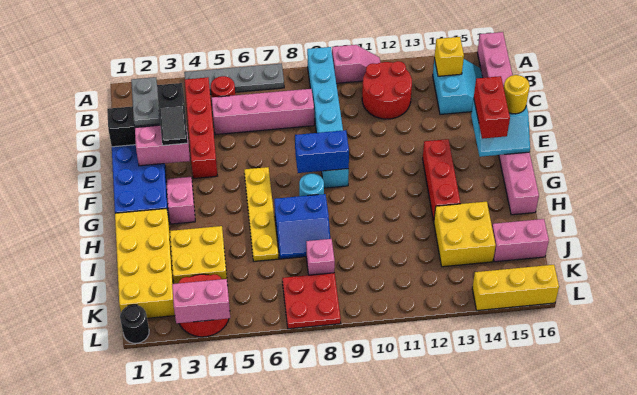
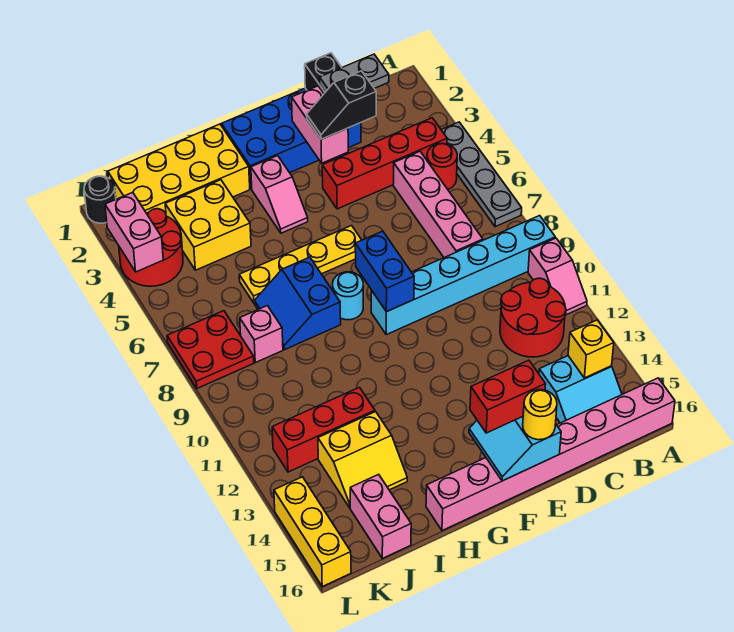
pink slope F3:G3 level 1 top G -> pink slope G3:G4 level 1 top 3
red brick F13:H13 level 1 -> red brick I12:K12 level 1
yellow brick I13:J14 level 1 -> yellow slope I13:J14 level 1 top 13

